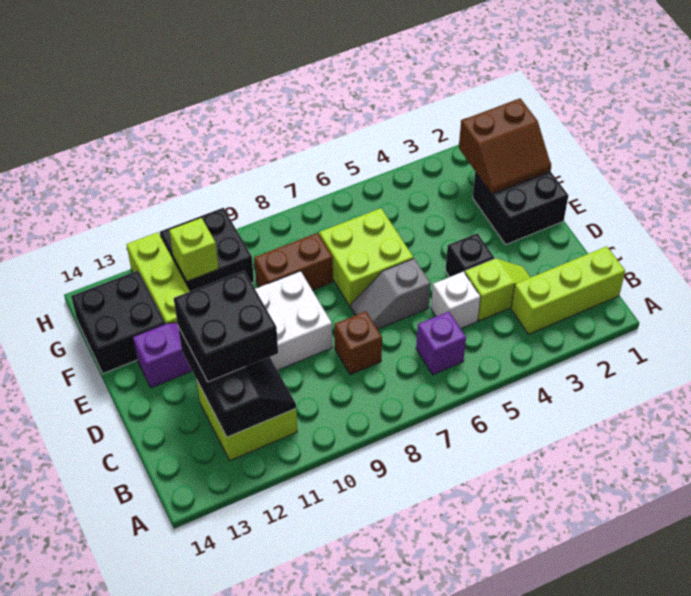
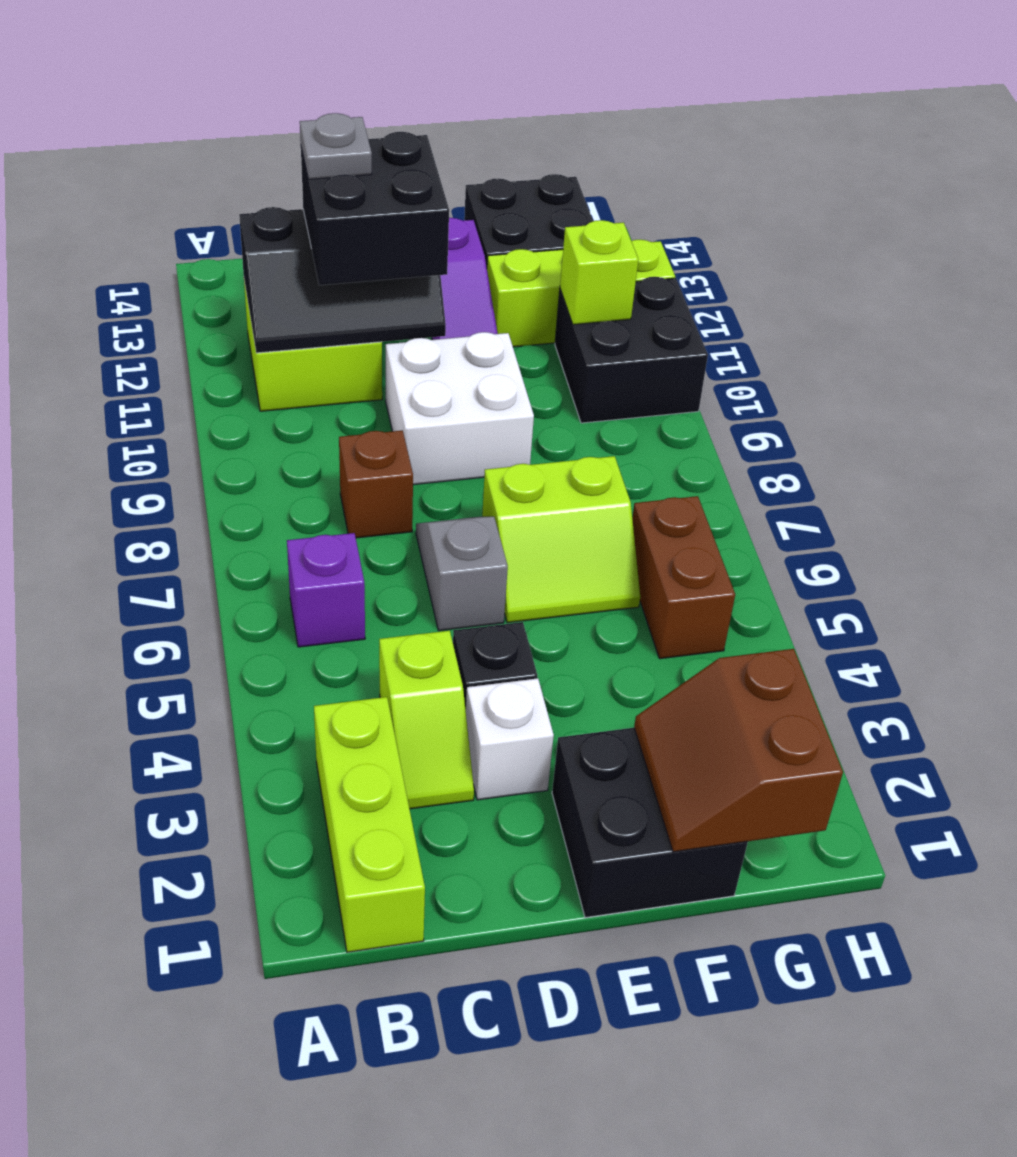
white brick C5 level 1 -> white brick D3 level 1
none -> grey plate C12 level 4
lime brick E6:F7 level 1 -> lime slope E6:F7 level 1 top 7
brown brick F8:F9 level 1 -> brown brick G5:G6 level 1

